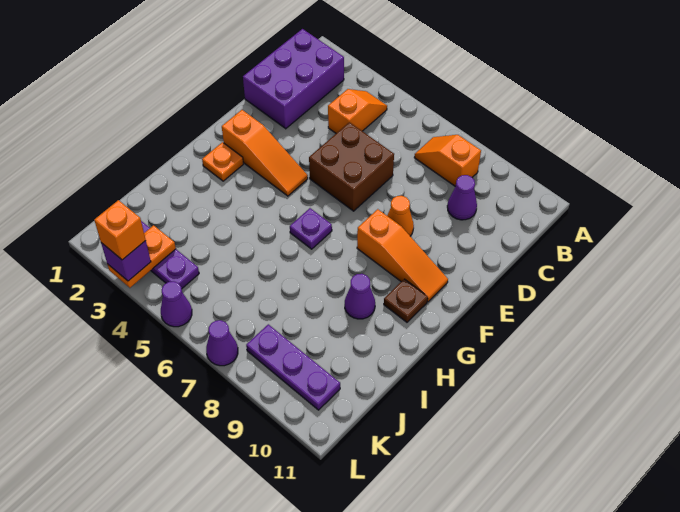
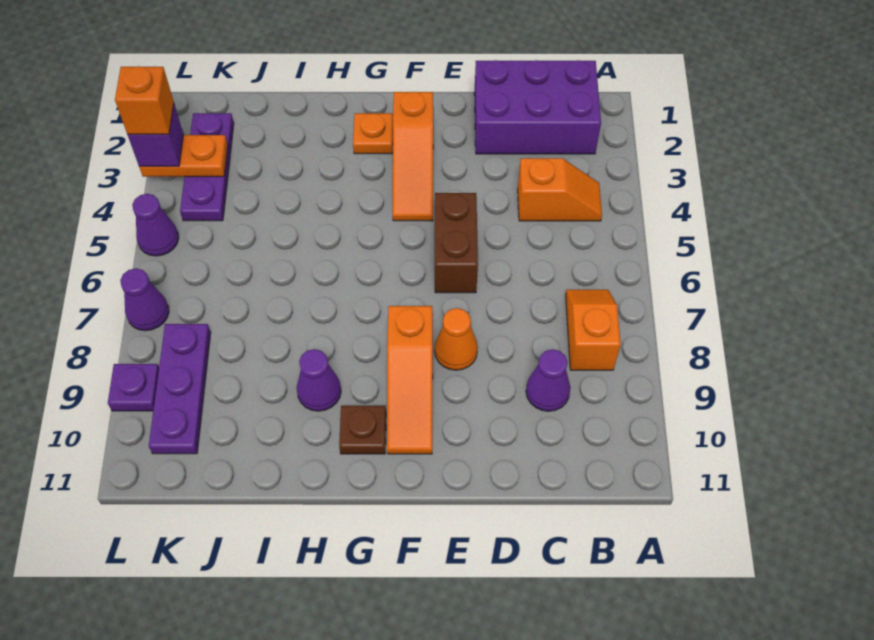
brown brick D5:E6 level 1 -> brown brick E5:E6 level 1
purple plate G6 level 1 -> purple plate L9 level 1

